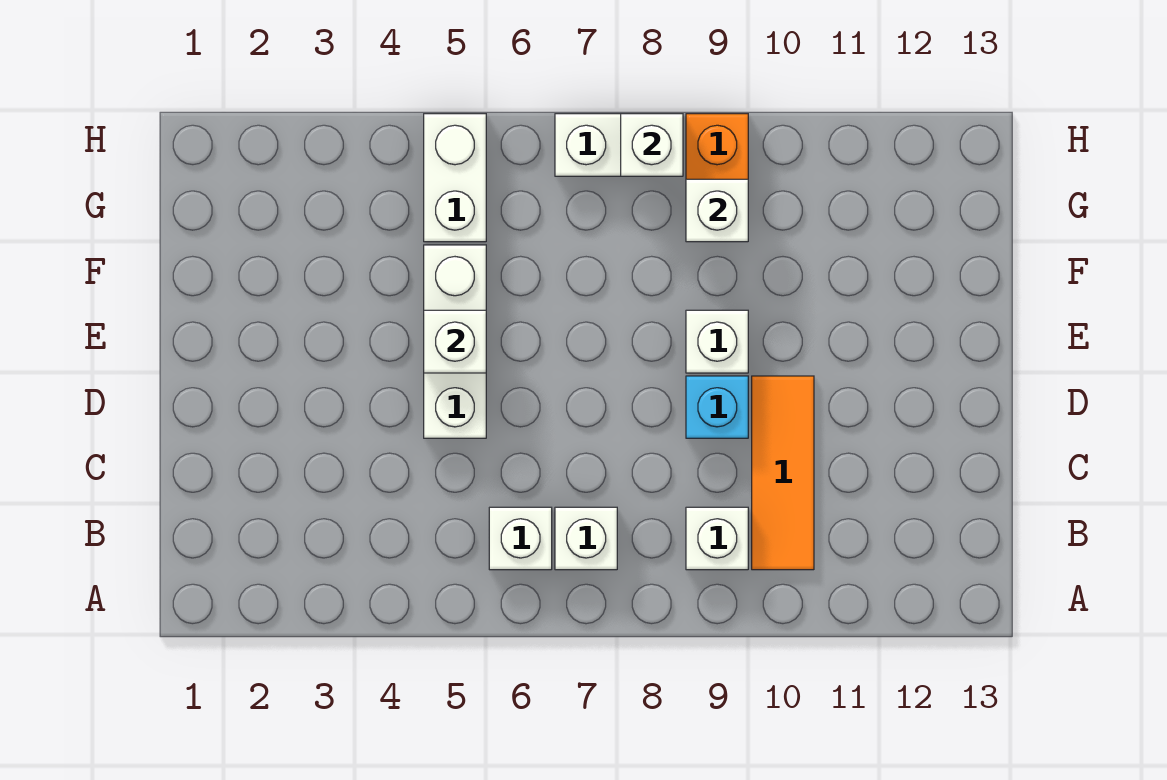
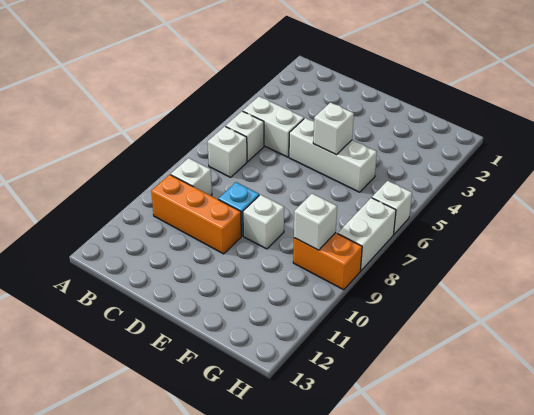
orange tile B10:D10 level 1 -> orange brick B10:D10 level 1
white brick G5:H5 level 1 -> white brick B5:C5 level 1
white brick H8 level 2 -> white brick H6 level 1

